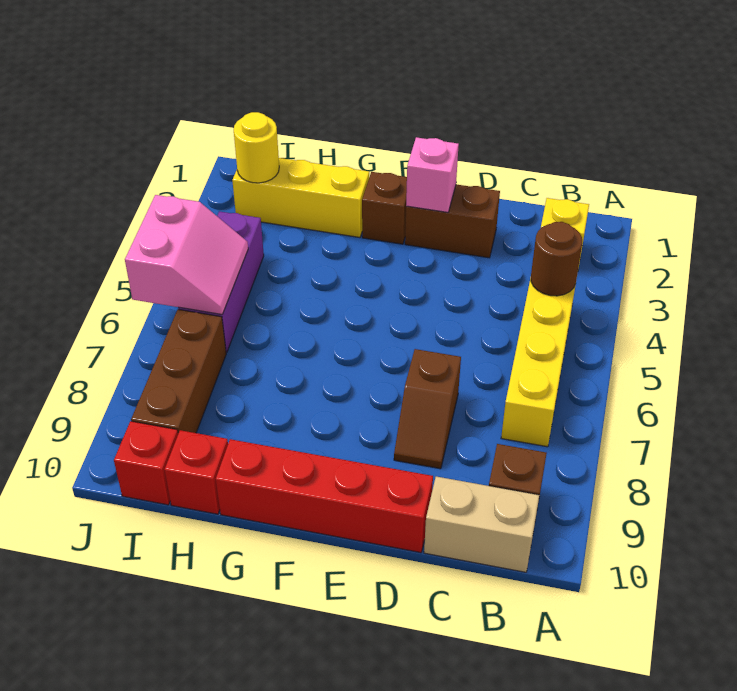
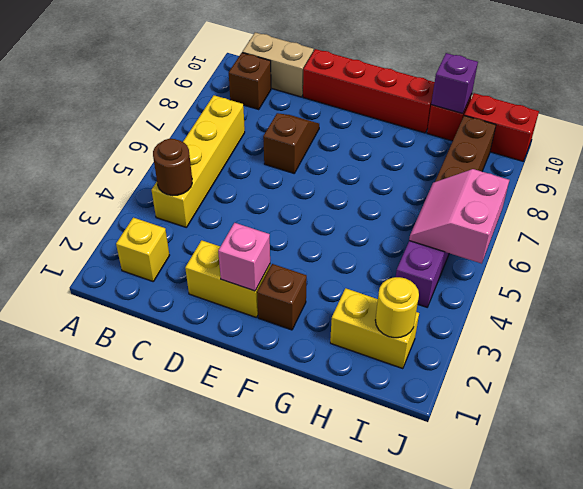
brown brick D2:E2 level 1 -> yellow brick D2:E2 level 1
yellow brick G2:I2 level 1 -> yellow brick H2:I2 level 1
none -> purple brick H10 level 2
red brick I10 level 1 -> red brick I10:J10 level 1

